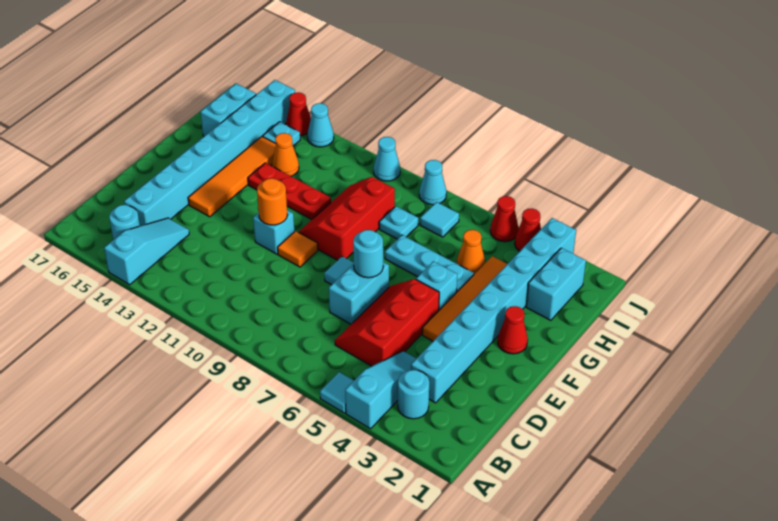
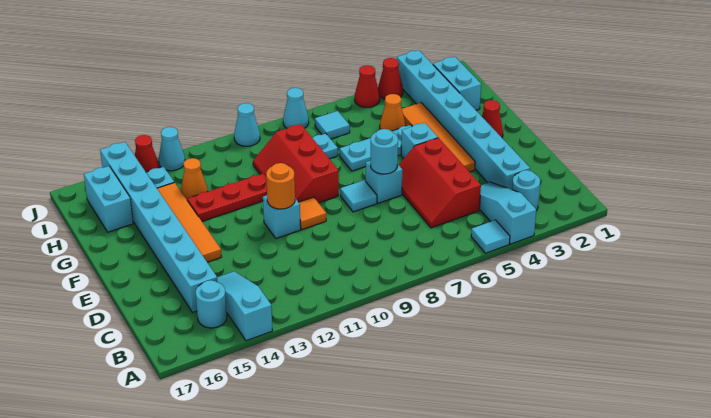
cyan brick D7:E7 level 1 -> cyan brick E7 level 1

